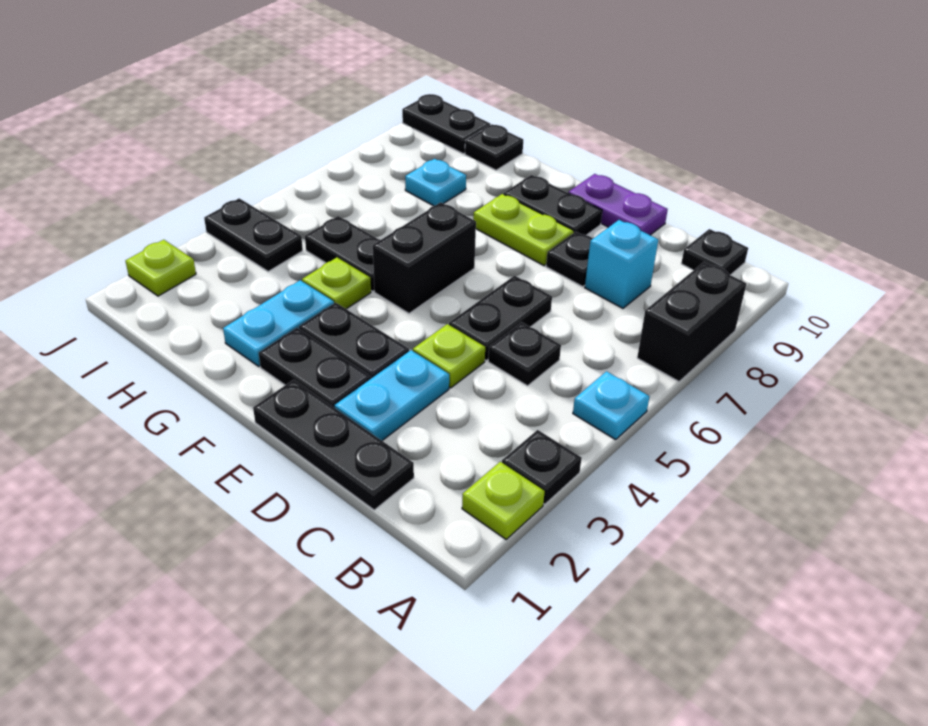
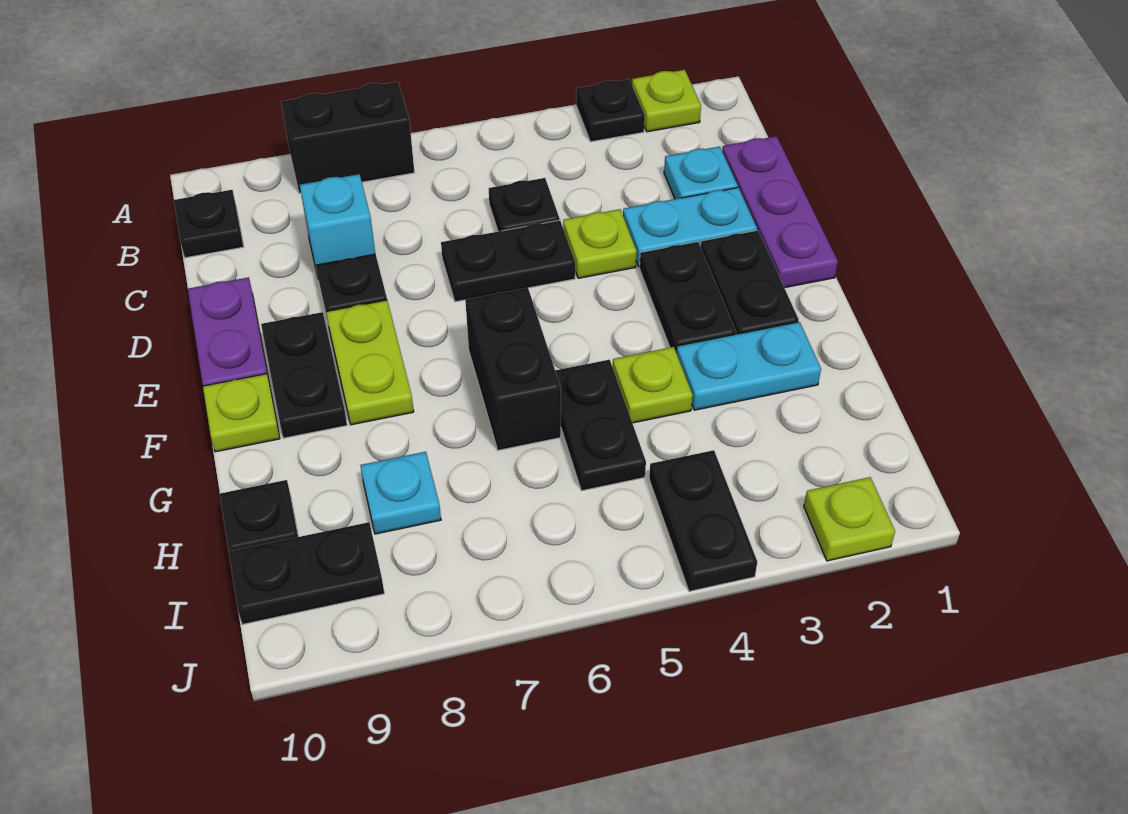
cyan plate A5 level 1 -> cyan plate C2 level 1
black plate C1:E1 level 1 -> purple plate C1:E1 level 1
black brick F5:F6 level 1 -> black brick F6:G6 level 1
none -> lime plate F10 level 1
black plate I10:J10 level 1 -> black plate I9:I10 level 1

